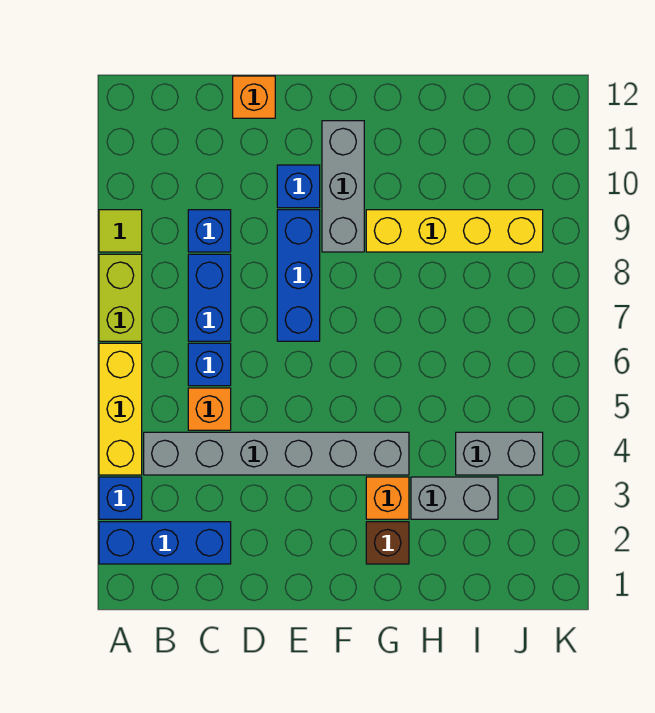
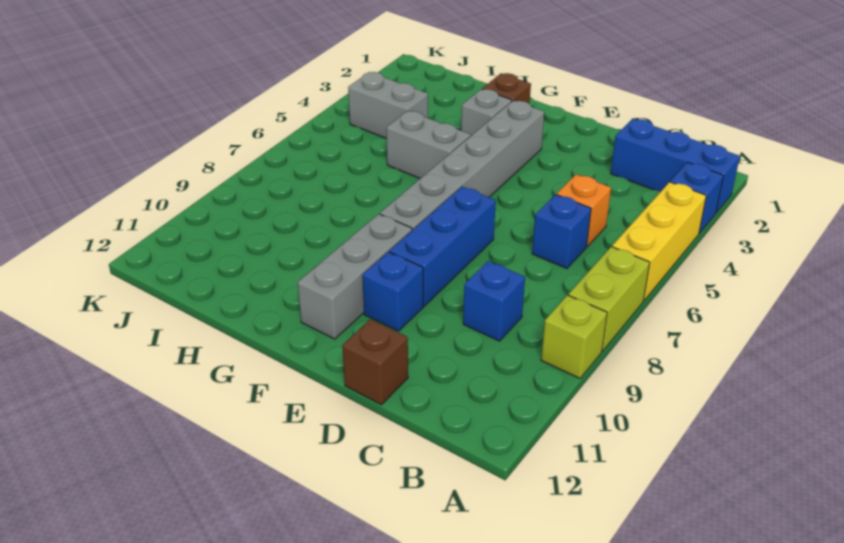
lime tile A9 level 1 -> lime brick A9 level 1
grey brick B4:G4 level 1 -> grey brick F3:F8 level 1
blue brick C7:C8 level 1 -> none
orange brick D12 level 1 -> brown brick D12 level 1
orange brick G3 level 1 -> grey brick G3 level 1
yellow brick G9:J9 level 1 -> none
grey brick H3:I3 level 1 -> grey brick G5:H5 level 1

